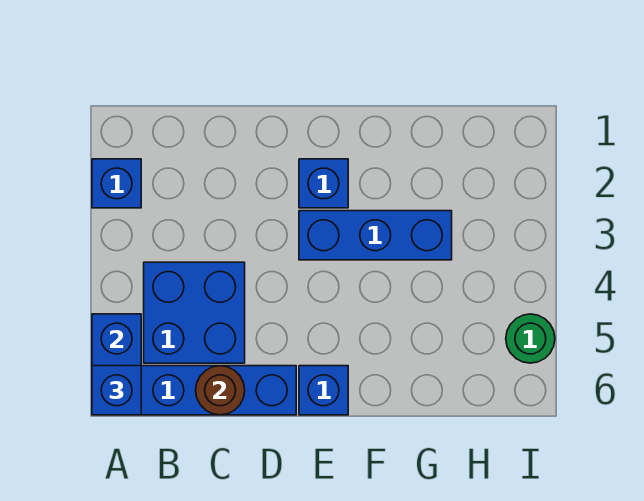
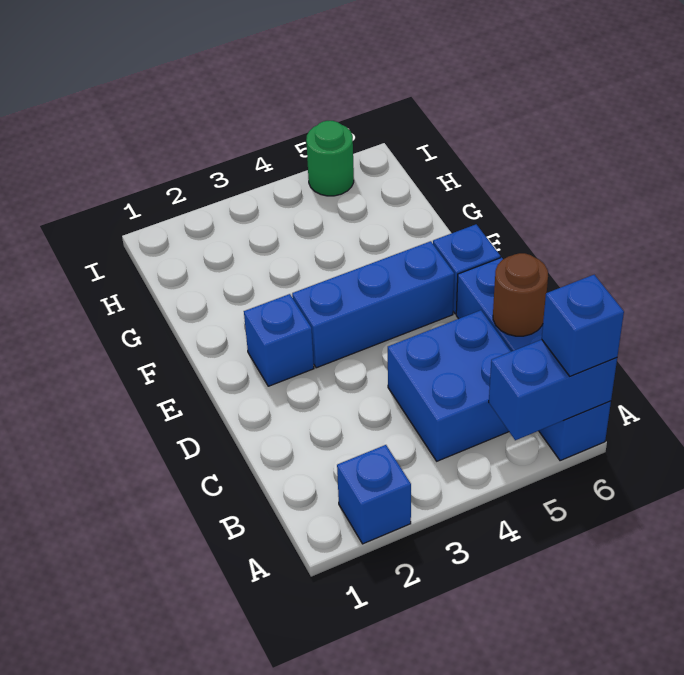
blue brick E3:G3 level 1 -> blue brick E3:E5 level 1

